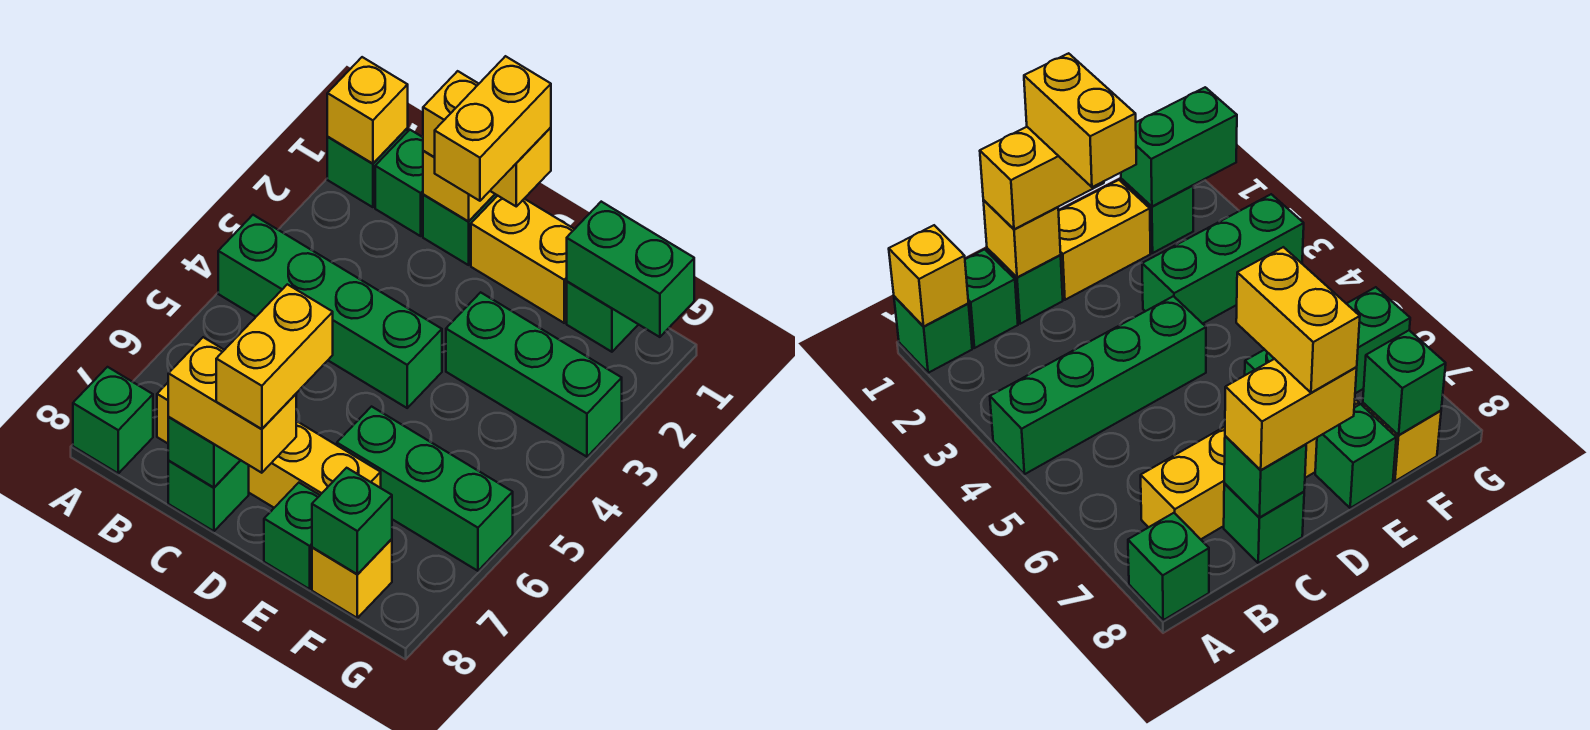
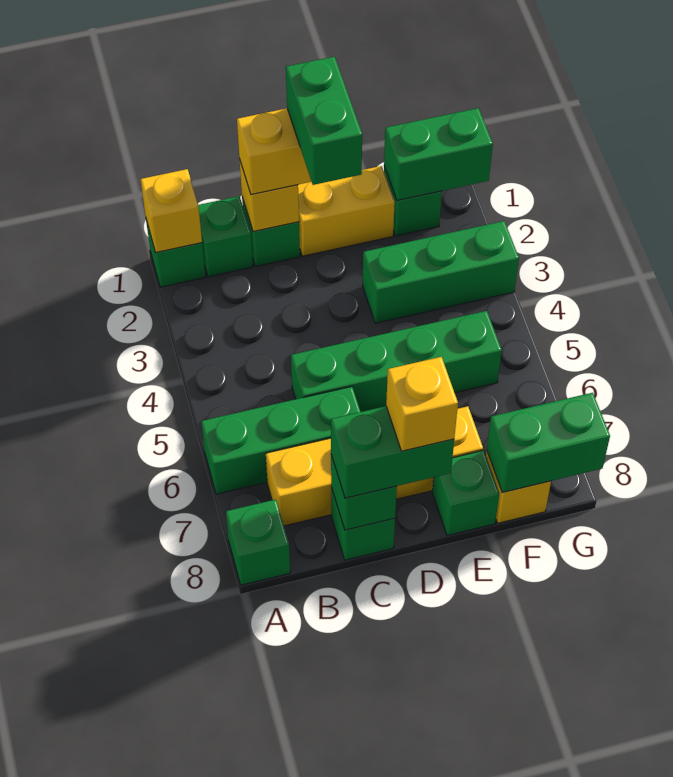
green brick A4:D4 level 1 -> green brick C5:F5 level 1
yellow brick C8:D8 level 3 -> green brick C8:D8 level 3
yellow brick D1:D2 level 4 -> green brick D1:D2 level 4
yellow brick D7:D8 level 4 -> yellow brick D8 level 4
green brick E6:G6 level 1 -> green brick A6:C6 level 1
green brick F8 level 2 -> green brick F8:G8 level 2

